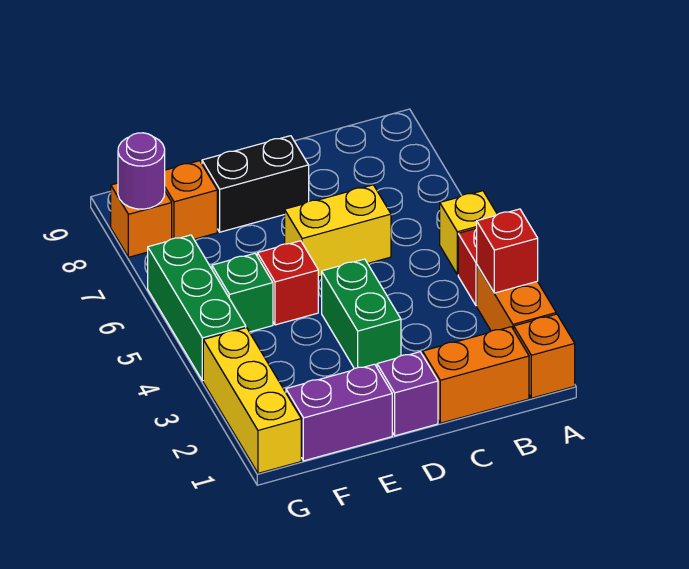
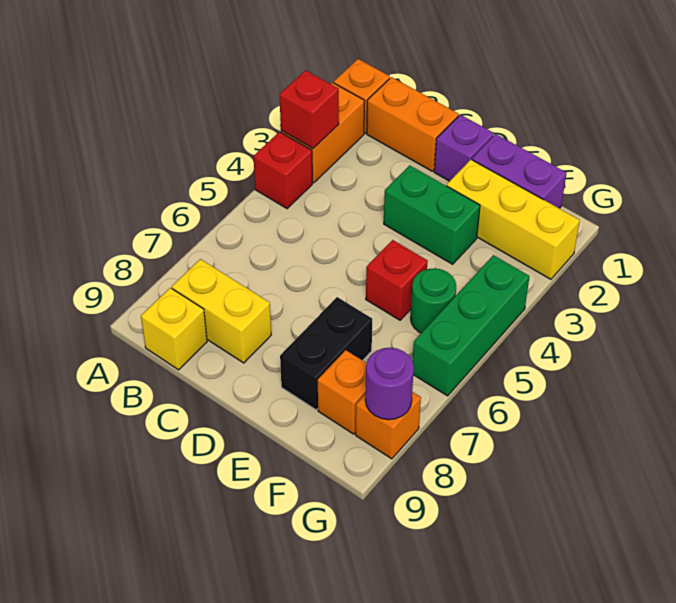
yellow brick A5 level 1 -> yellow brick B9 level 1
yellow brick C6:D6 level 1 -> yellow brick B8:C8 level 1
green brick D3:D4 level 1 -> green brick D3:E3 level 1
black brick D8:E8 level 1 -> black brick E7:E8 level 1
green brick F5 level 1 -> green round brick F5 level 1
yellow brick G1:G3 level 1 -> yellow brick E2:G2 level 1

